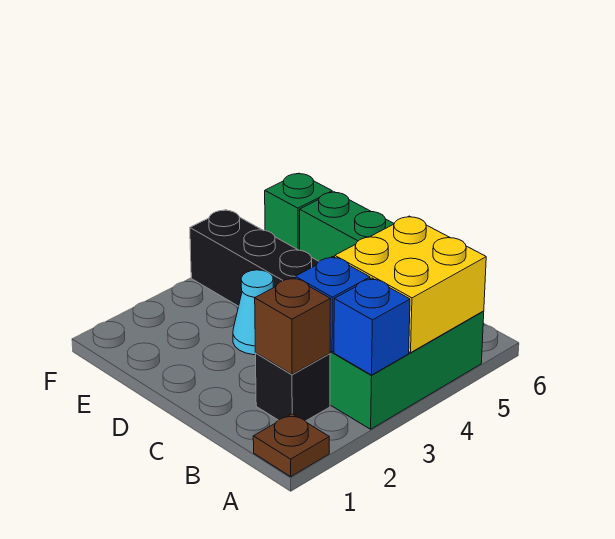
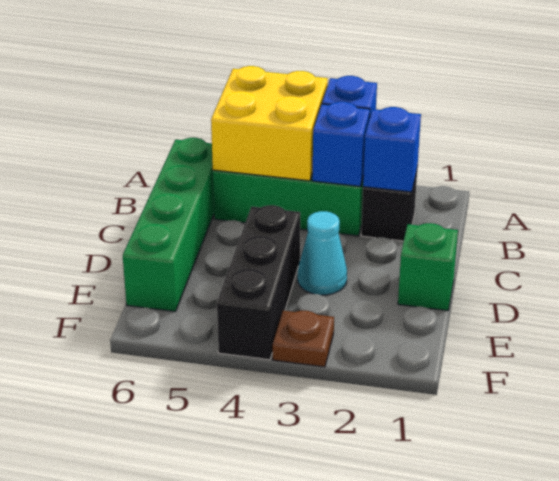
brown plate A1 level 1 -> brown plate F3 level 1
brown brick B2 level 2 -> blue brick B2 level 2
green brick F6 level 1 -> green brick D1 level 1

